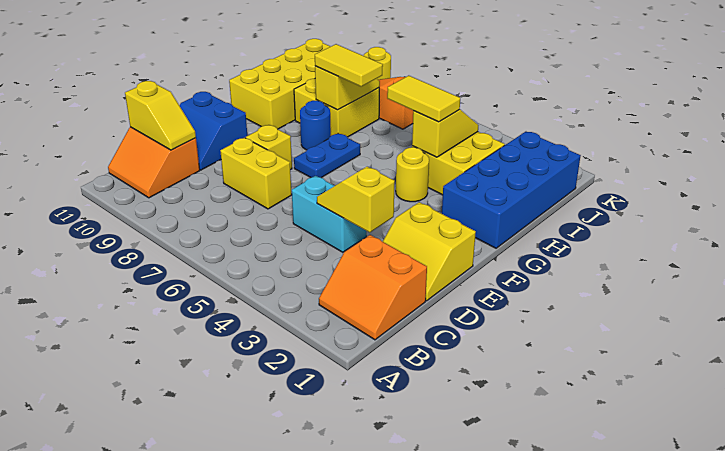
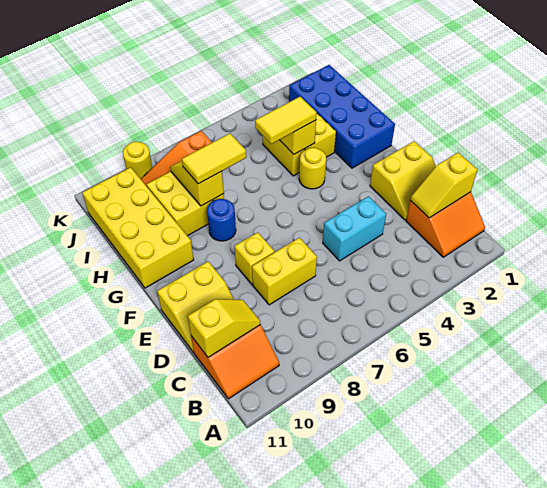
yellow slope D3:D4 level 2 top 3 -> yellow slope C1:C2 level 2 top 1
blue slope D10:E11 level 1 top E -> yellow slope D10:E11 level 1 top E
blue plate F7:G7 level 1 -> none

